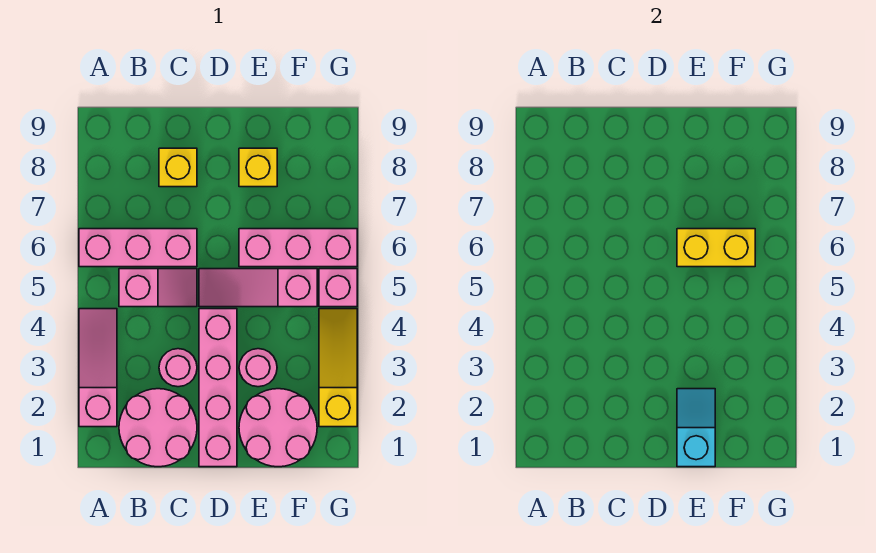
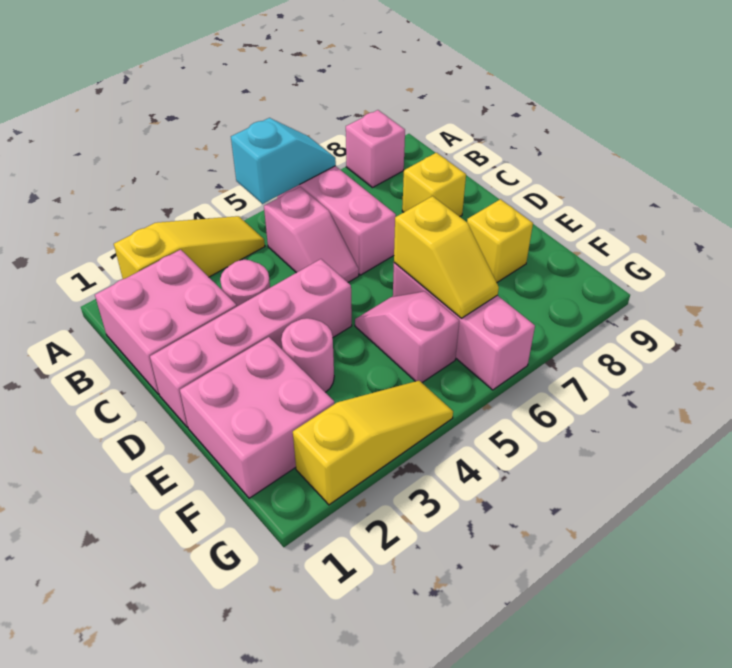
pink slope A2:A4 level 1 top 2 -> yellow slope A2:A4 level 1 top 2
pink round brick B1:C2 level 1 -> pink brick B1:C2 level 1
pink slope D5:F5 level 1 top F -> pink slope E5:F5 level 1 top F
pink round brick E1:F2 level 1 -> pink brick E1:F2 level 1
cyan slope E1:E2 level 2 top 1 -> cyan slope A5:A6 level 2 top 5
yellow brick E6:F6 level 2 -> yellow slope E6:F6 level 2 top E
pink brick G5 level 1 -> pink brick A8 level 1

